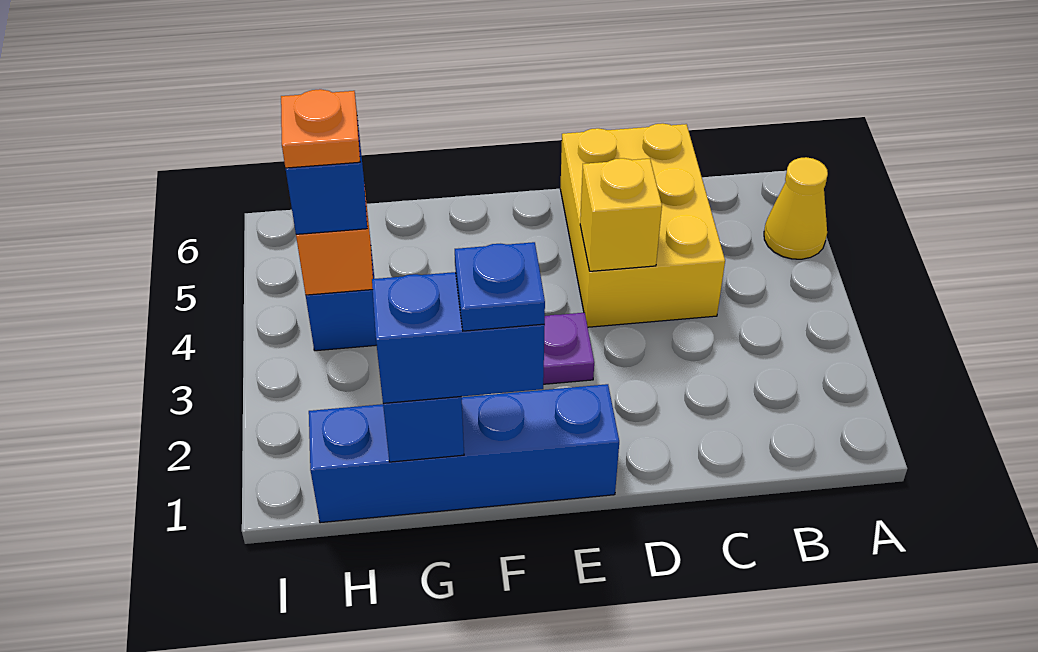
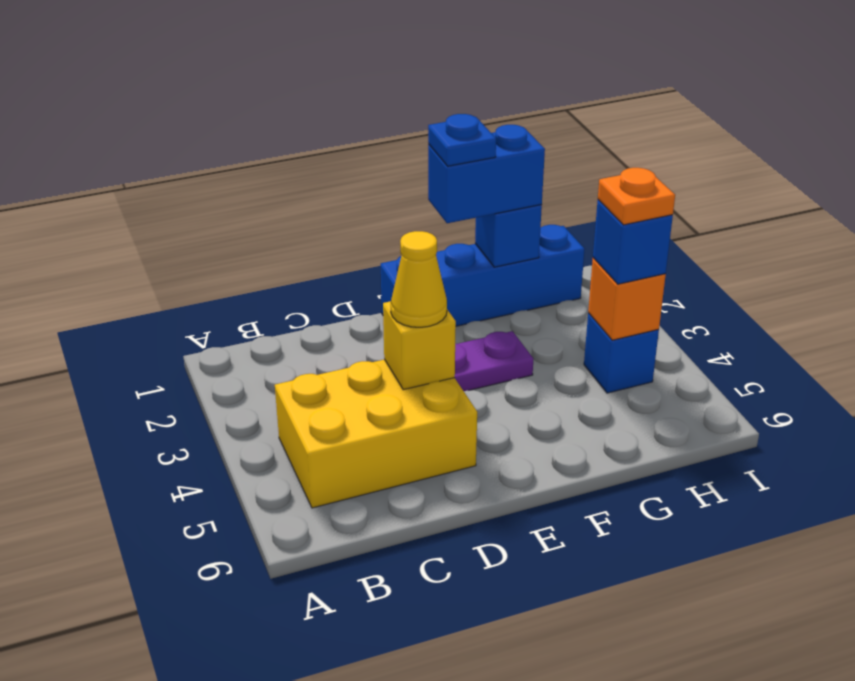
yellow cone A5 level 1 -> yellow cone D4 level 3
yellow brick C4:D6 level 1 -> yellow brick B4:D5 level 1

